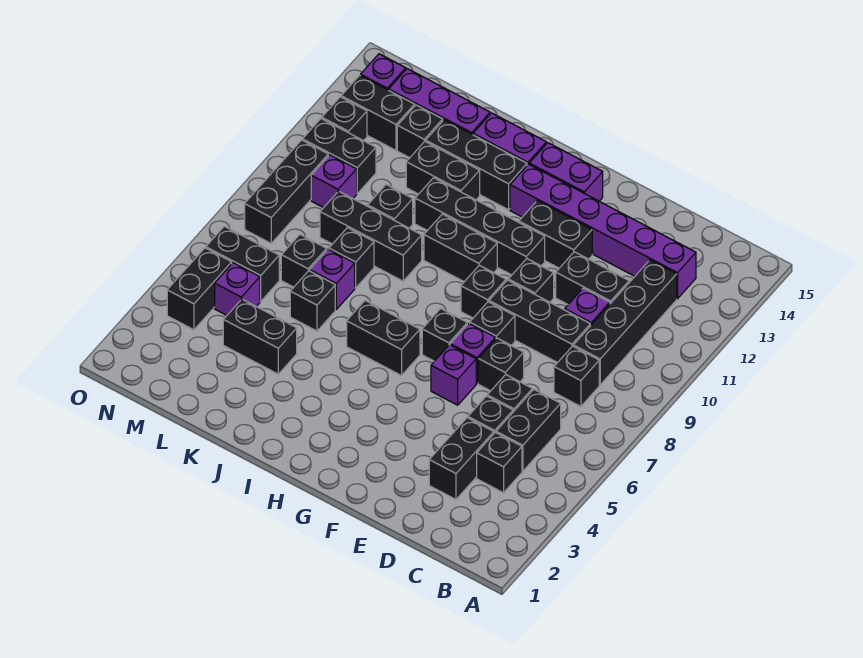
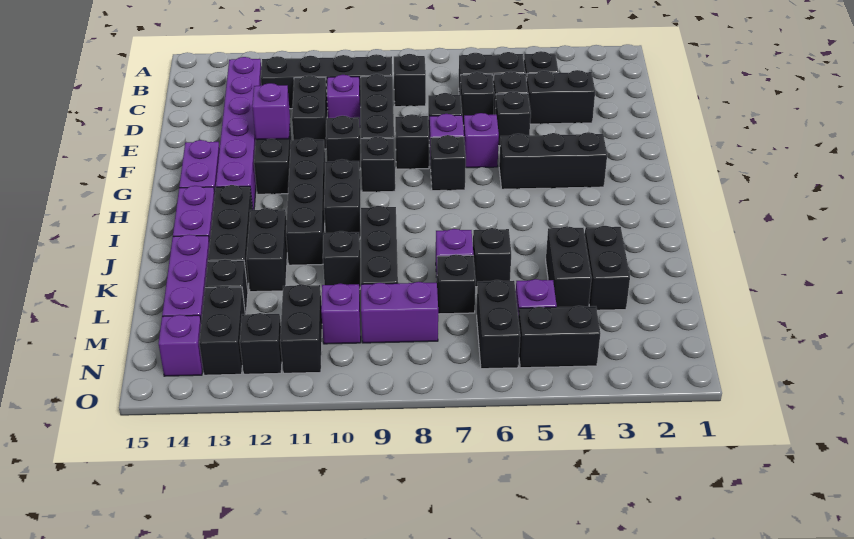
none -> purple brick F12 level 2
black brick H6:I6 level 1 -> black brick K3:L3 level 1
black brick K8 level 1 -> black brick E5 level 1
none -> purple brick M8:M9 level 1
black brick N8:N10 level 1 -> black brick G3:G5 level 1

